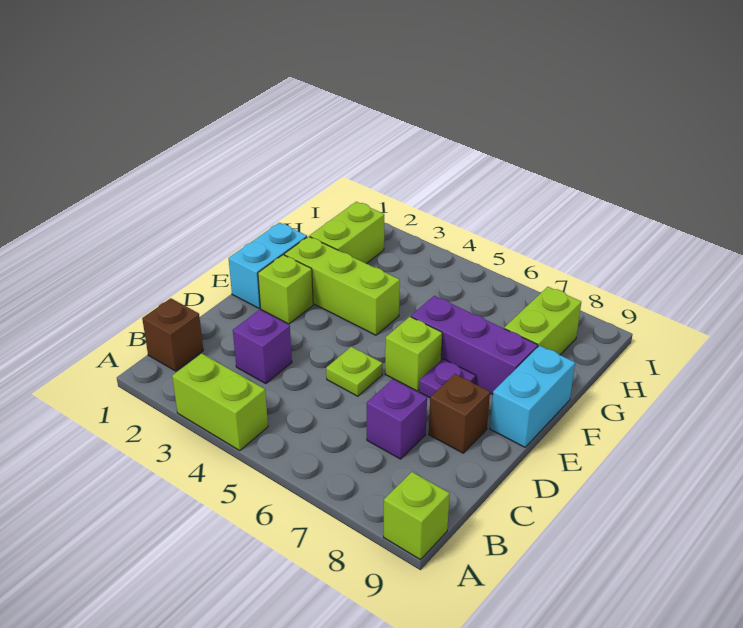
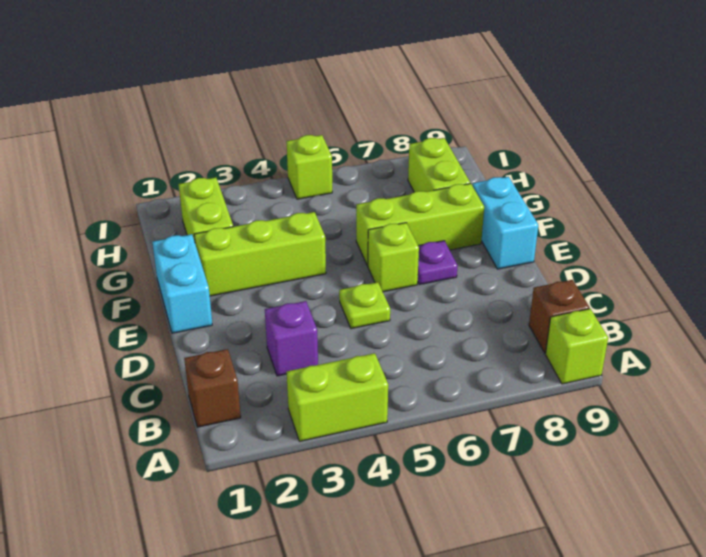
purple brick C7 level 1 -> none
brown brick D8 level 1 -> brown brick B9 level 1
lime brick E2 level 1 -> lime brick I5 level 1
purple brick F6:F8 level 1 -> lime brick F6:F8 level 1

